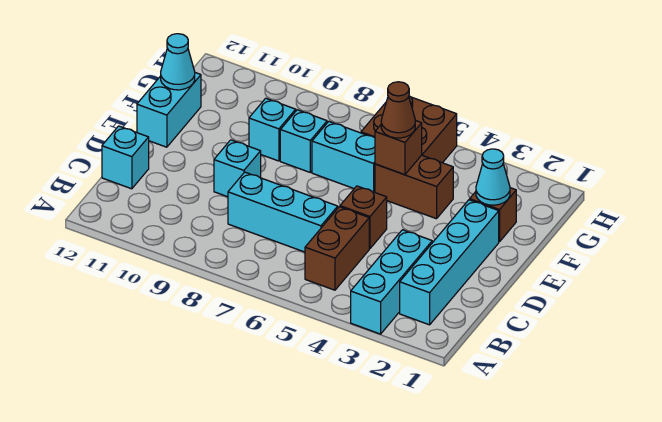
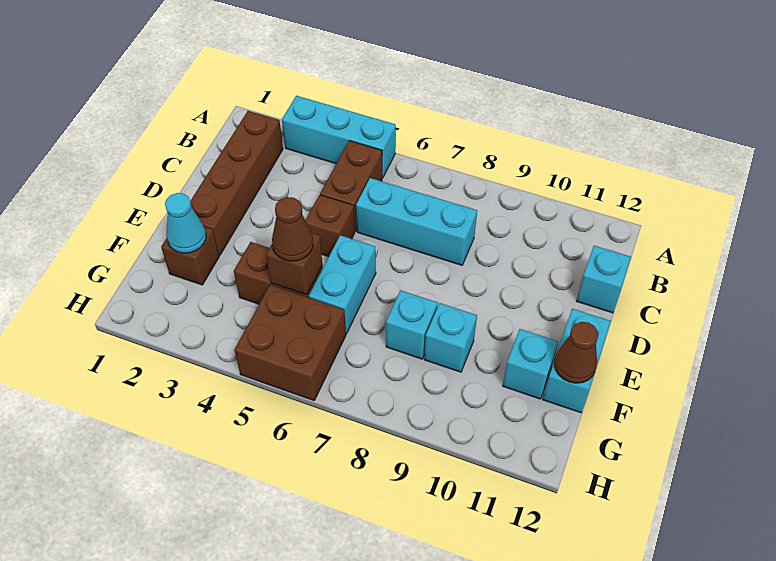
cyan brick A3:C3 level 1 -> cyan brick A3:A5 level 1
cyan brick B2:E2 level 1 -> brown brick B2:E2 level 1
cyan brick D9 level 1 -> cyan brick F11 level 1
cyan brick F6:F7 level 1 -> cyan brick E6:F6 level 1
cyan cone F12 level 2 -> brown cone F12 level 2

